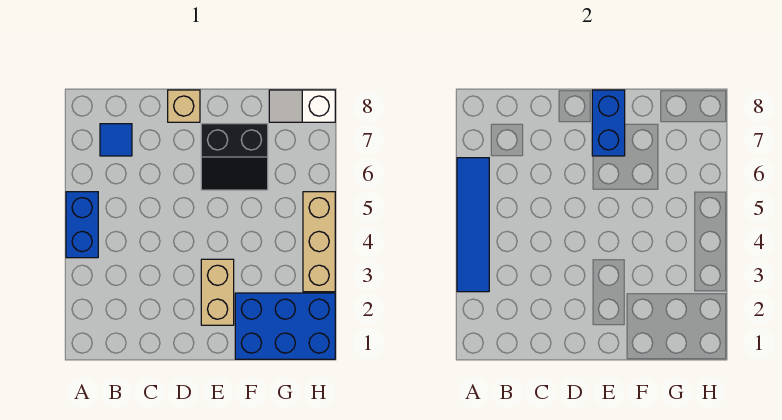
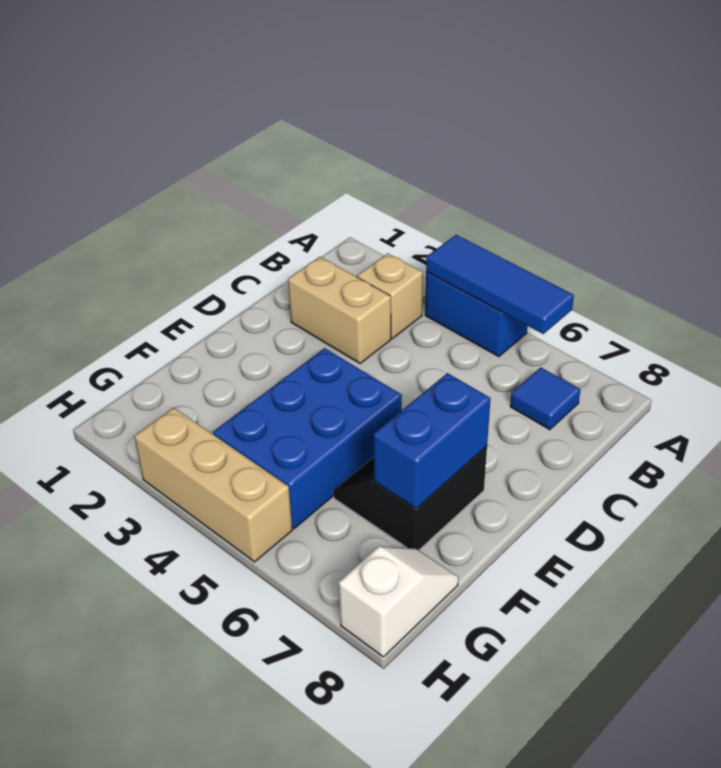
blue tile A3:A6 level 2 -> blue tile A4:A6 level 2
tan brick D8 level 1 -> tan brick B3 level 1
tan brick E2:E3 level 1 -> tan brick C2:C3 level 1
blue brick E7:E8 level 2 -> blue brick E7:F7 level 2
blue brick F1:H2 level 1 -> blue brick E4:G5 level 1

